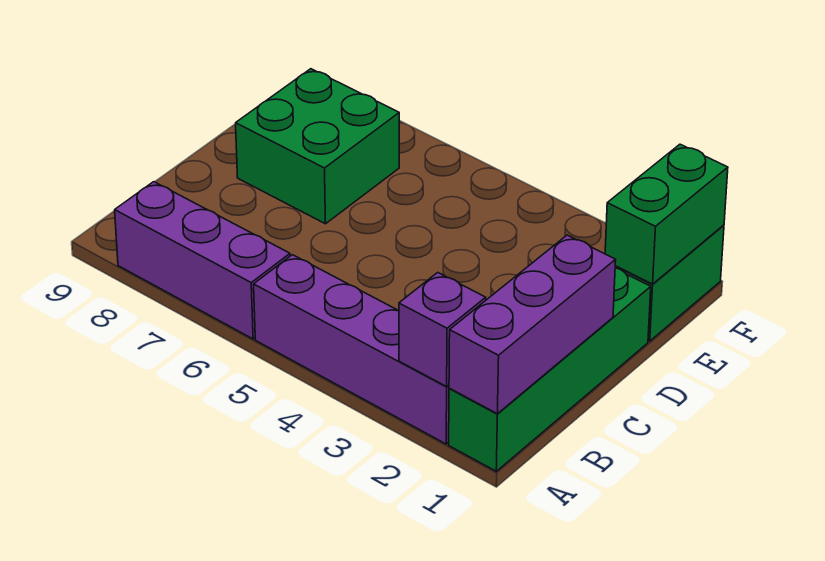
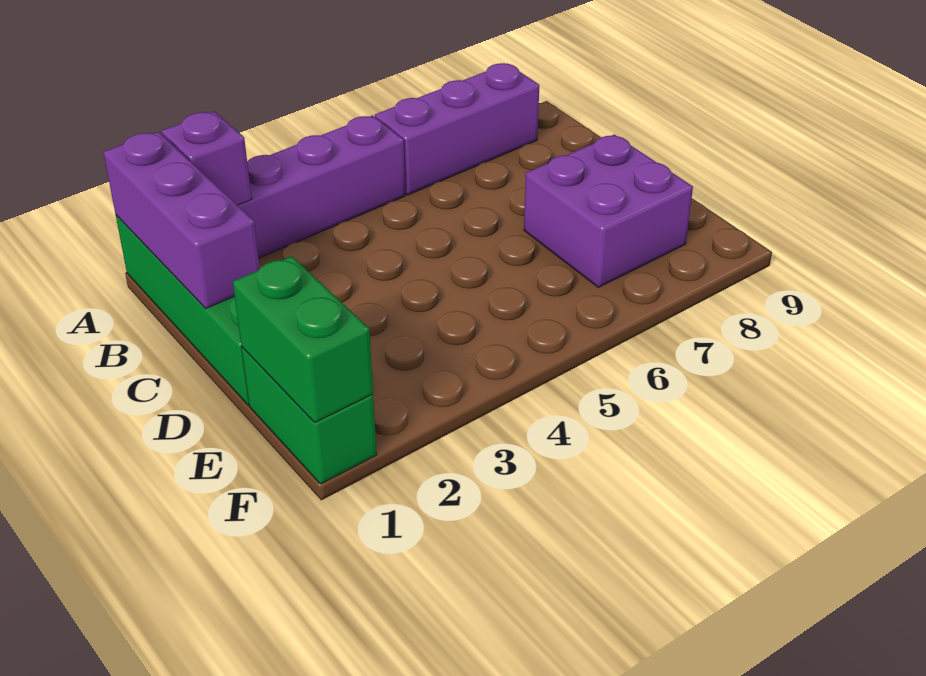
green brick D7:E8 level 1 -> purple brick D7:E8 level 1

